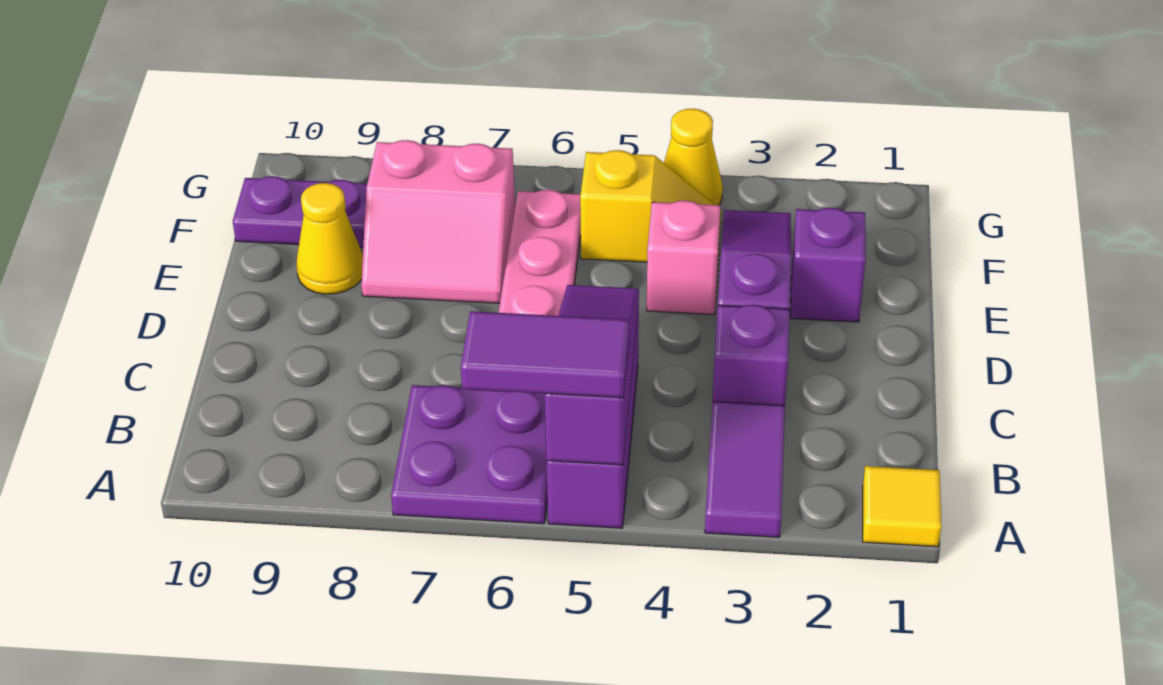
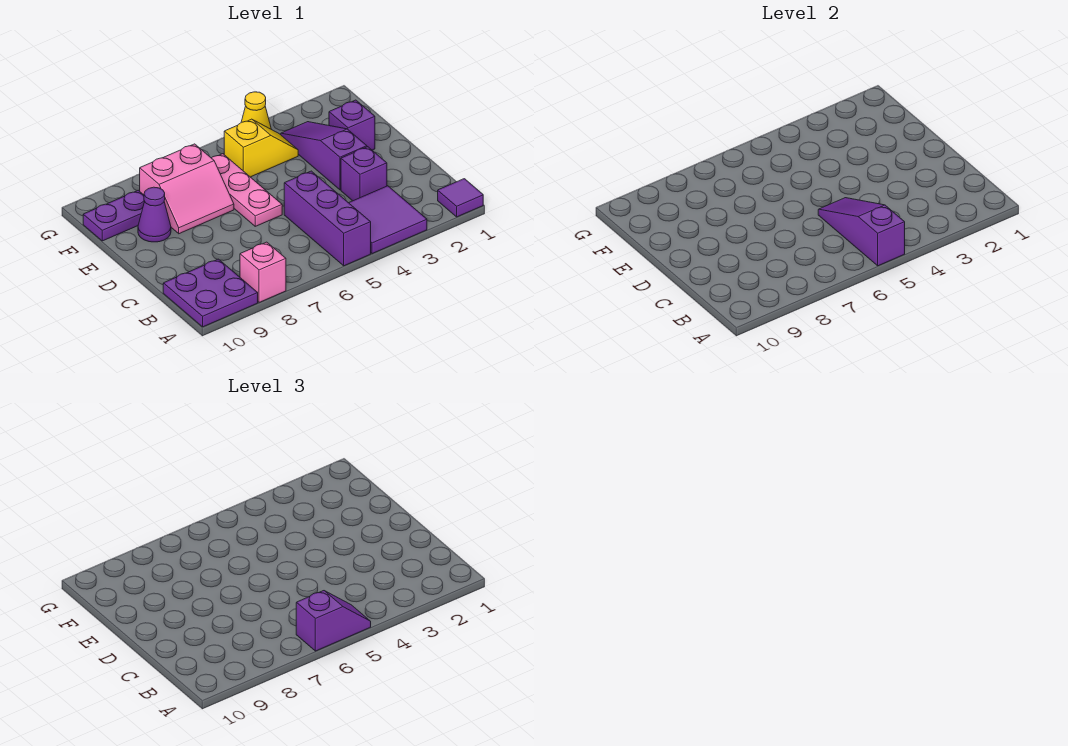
yellow tile A1 level 1 -> purple tile A1 level 1
purple tile A3:B3 level 1 -> purple tile A3:B4 level 1
purple tile A5:A6 level 3 -> purple slope A5:A6 level 3 top 6
purple plate A6:B7 level 1 -> purple plate A9:B10 level 1
pink brick E4 level 1 -> pink brick A8 level 1
yellow cone E9 level 1 -> purple cone E9 level 1

